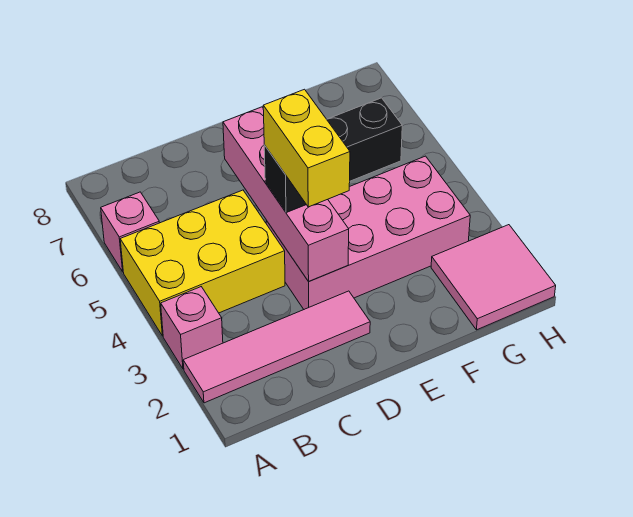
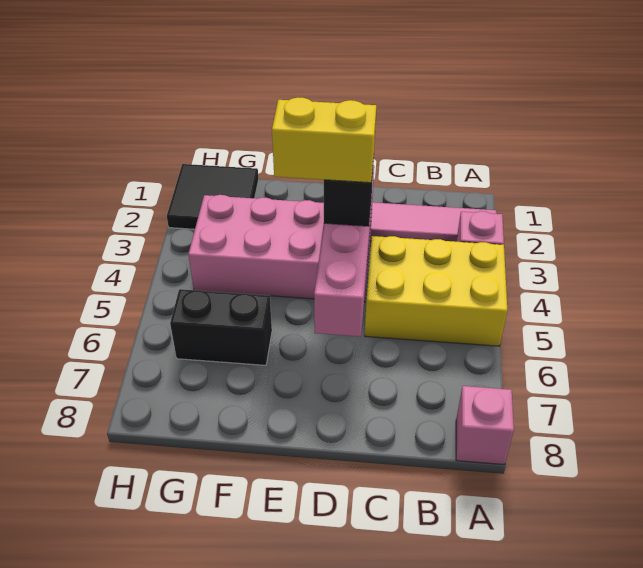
pink brick A6 level 1 -> pink brick A8 level 1
yellow brick D3:D4 level 4 -> yellow brick D4:E4 level 4
pink tile G1:H2 level 1 -> black tile G1:H2 level 1

